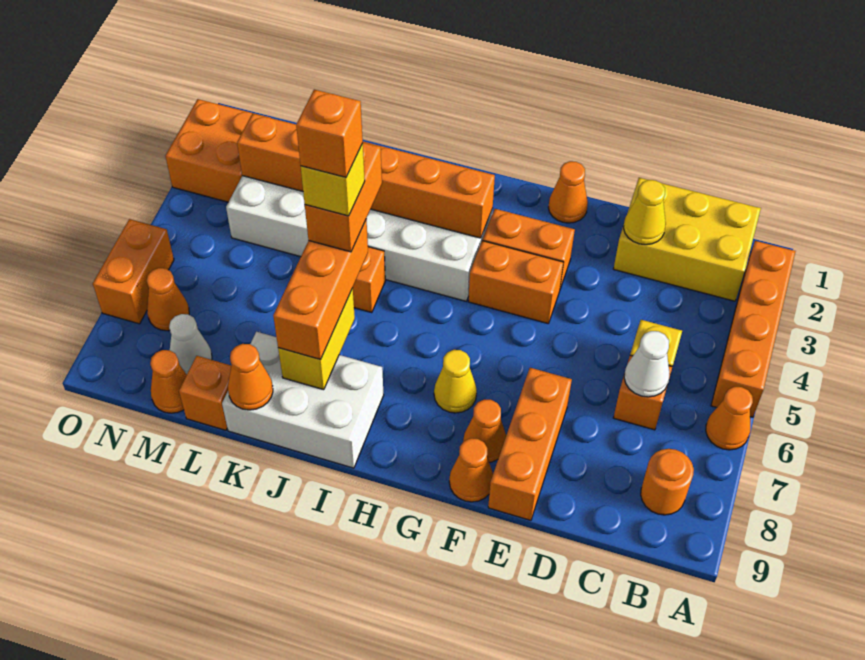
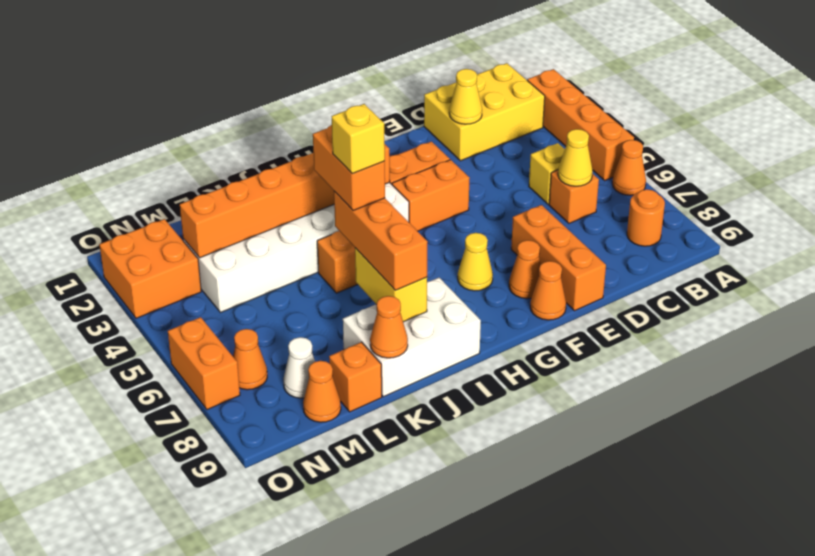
white cone C6 level 2 -> yellow cone C6 level 2
orange cone F1 level 1 -> none
orange brick J6 level 6 -> none

